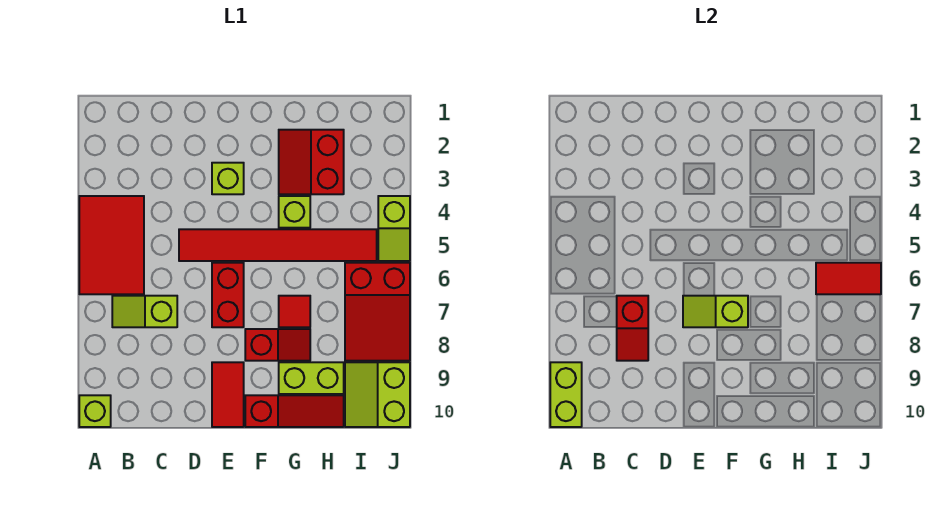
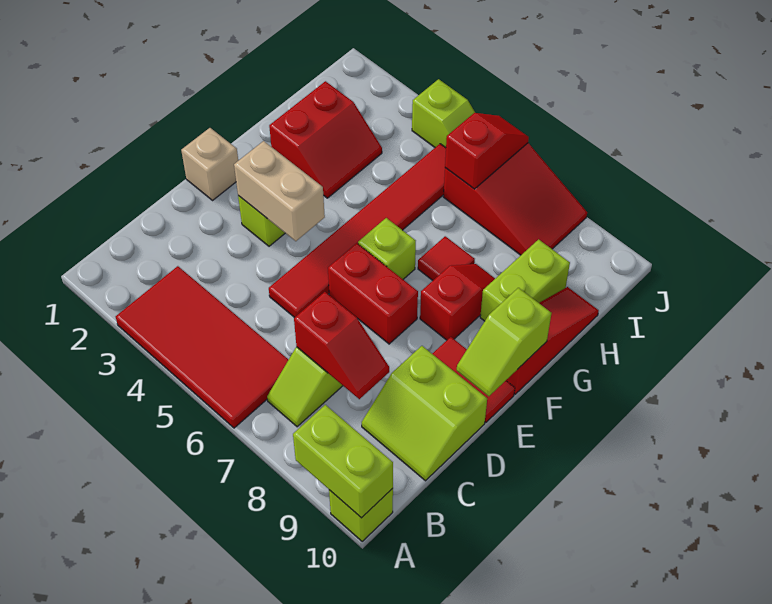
red tile A4:B6 level 1 -> red tile A3:B6 level 1
none -> tan brick E1 level 1
none -> tan brick E3:E4 level 2
lime slope E7:F7 level 2 top F -> lime slope E10:F10 level 2 top F
red slope G2:H3 level 1 top H -> red slope G2:H3 level 1 top 2
lime brick G4 level 1 -> lime brick F6 level 1
red tile I6:J6 level 2 -> red slope I6:J6 level 2 top I
lime slope I9:J10 level 1 top J -> lime slope C9:D10 level 1 top D

